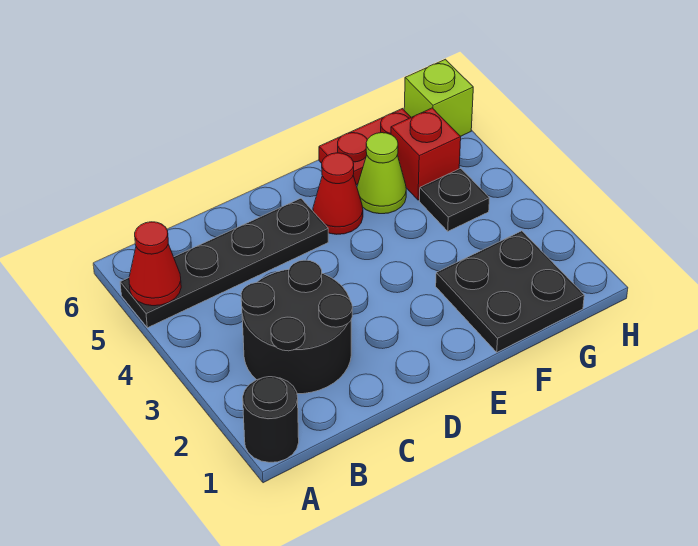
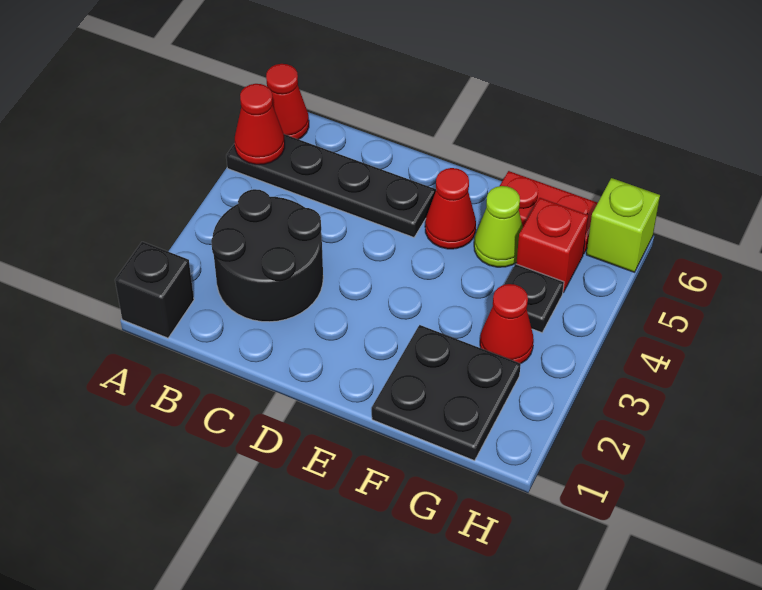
black round brick A1 level 1 -> black brick A1 level 1
none -> red cone A6 level 1
none -> red cone G3 level 1

